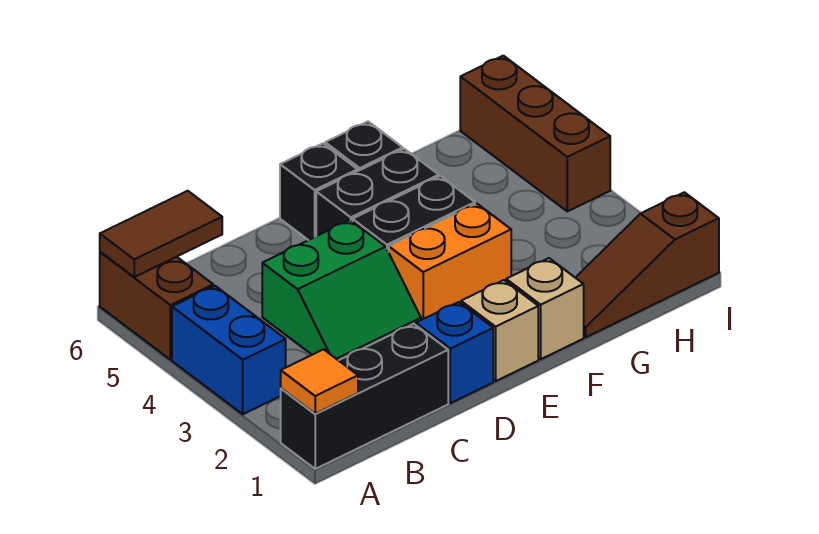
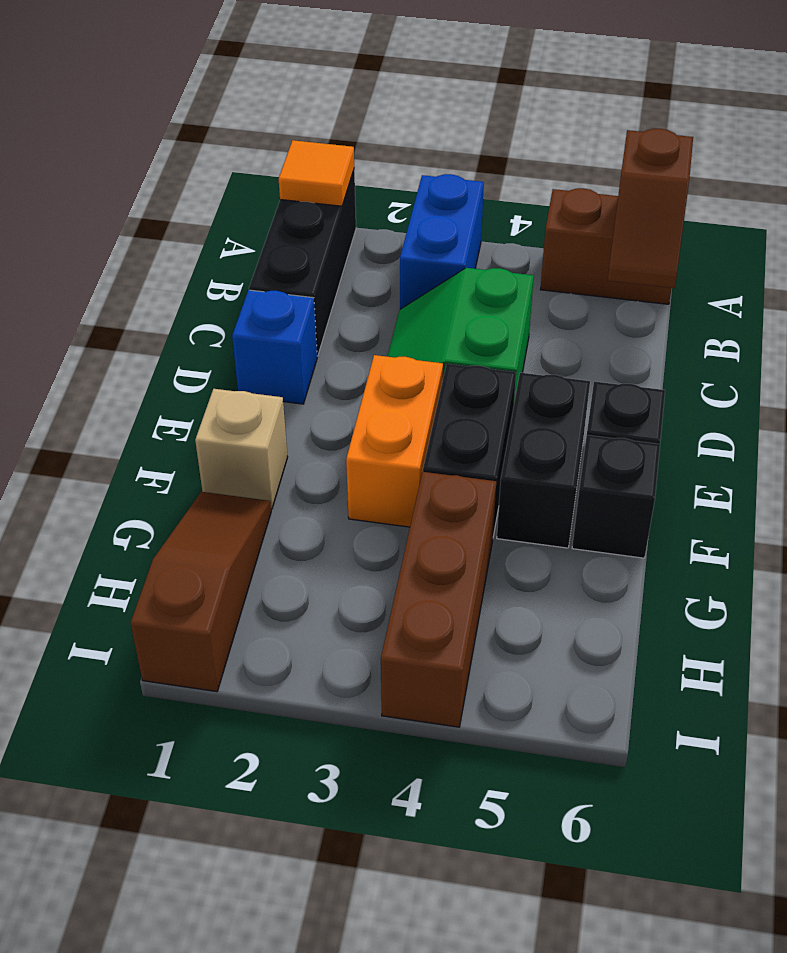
blue brick A3:A4 level 1 -> blue brick A3:B3 level 1
brown tile A6:B6 level 2 -> brown slope A6:B6 level 2 top A
tan brick E1 level 1 -> none
brown brick I4:I6 level 1 -> brown brick G4:I4 level 1

